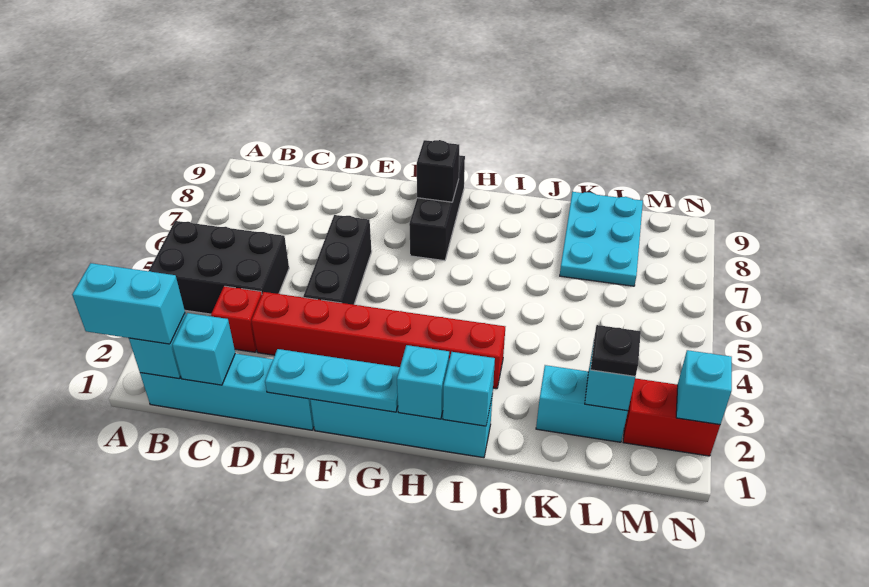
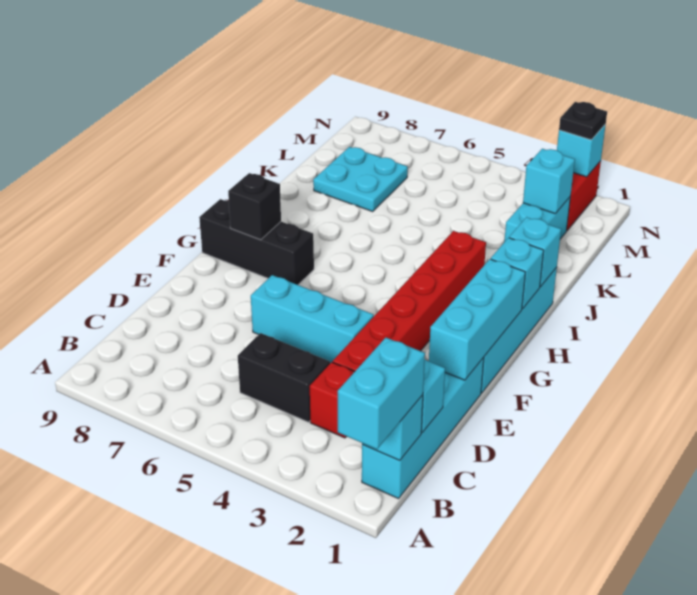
black brick A4:C5 level 1 -> black brick C4:C5 level 1
cyan plate E1:G1 level 2 -> cyan brick E1:G1 level 2
black brick E4:E6 level 1 -> cyan brick E4:E6 level 1
cyan plate K7:L9 level 1 -> cyan plate K7:L8 level 1
black plate L2 level 3 -> black plate N2 level 3

